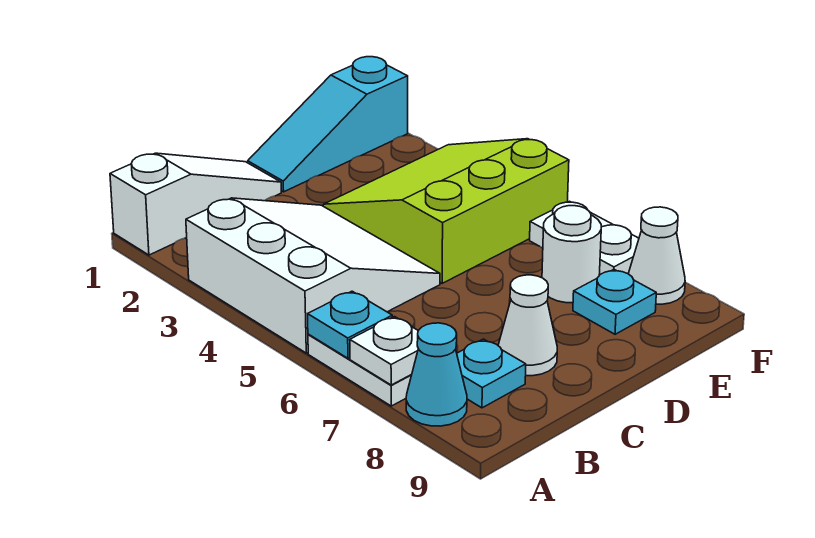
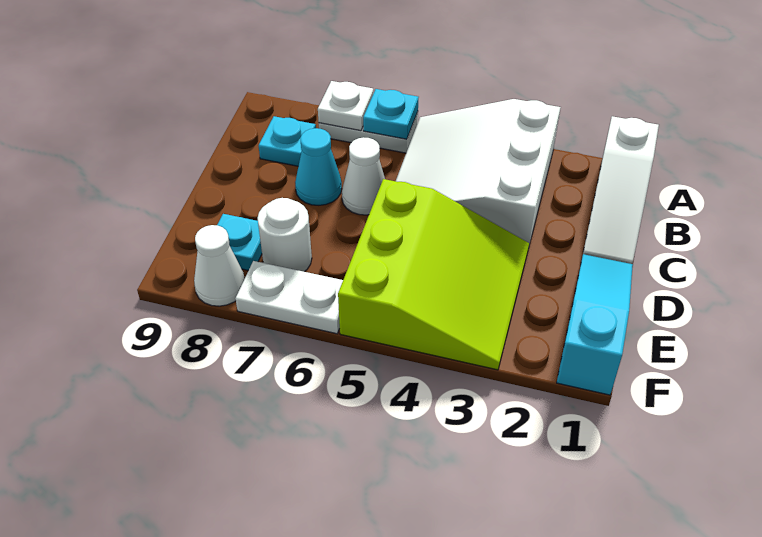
white slope A3:C5 level 1 top A -> white slope A3:C5 level 1 top 3
cyan cone A8 level 1 -> cyan cone C7 level 1
white cone C8 level 1 -> white cone C6 level 1

